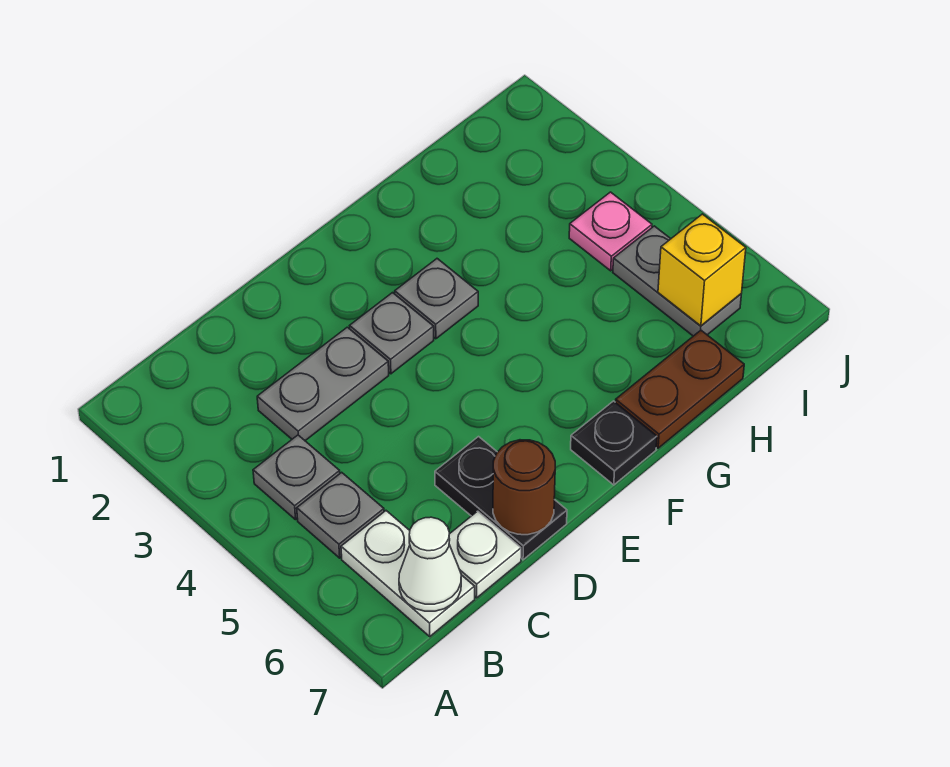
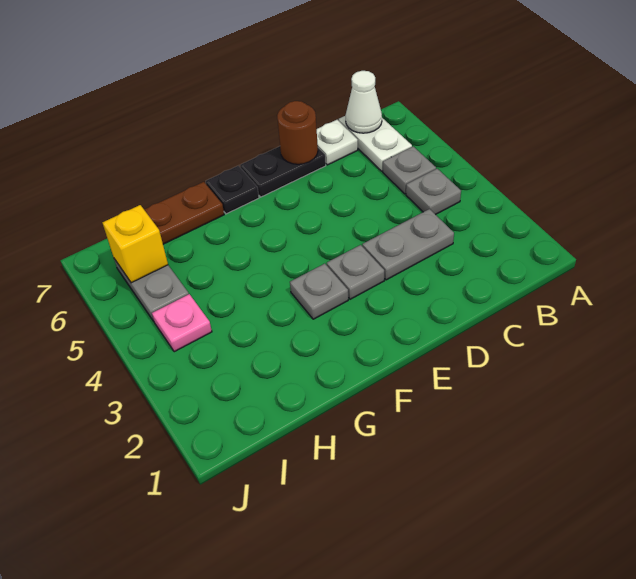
black plate D6:D7 level 1 -> black plate D7:E7 level 1

